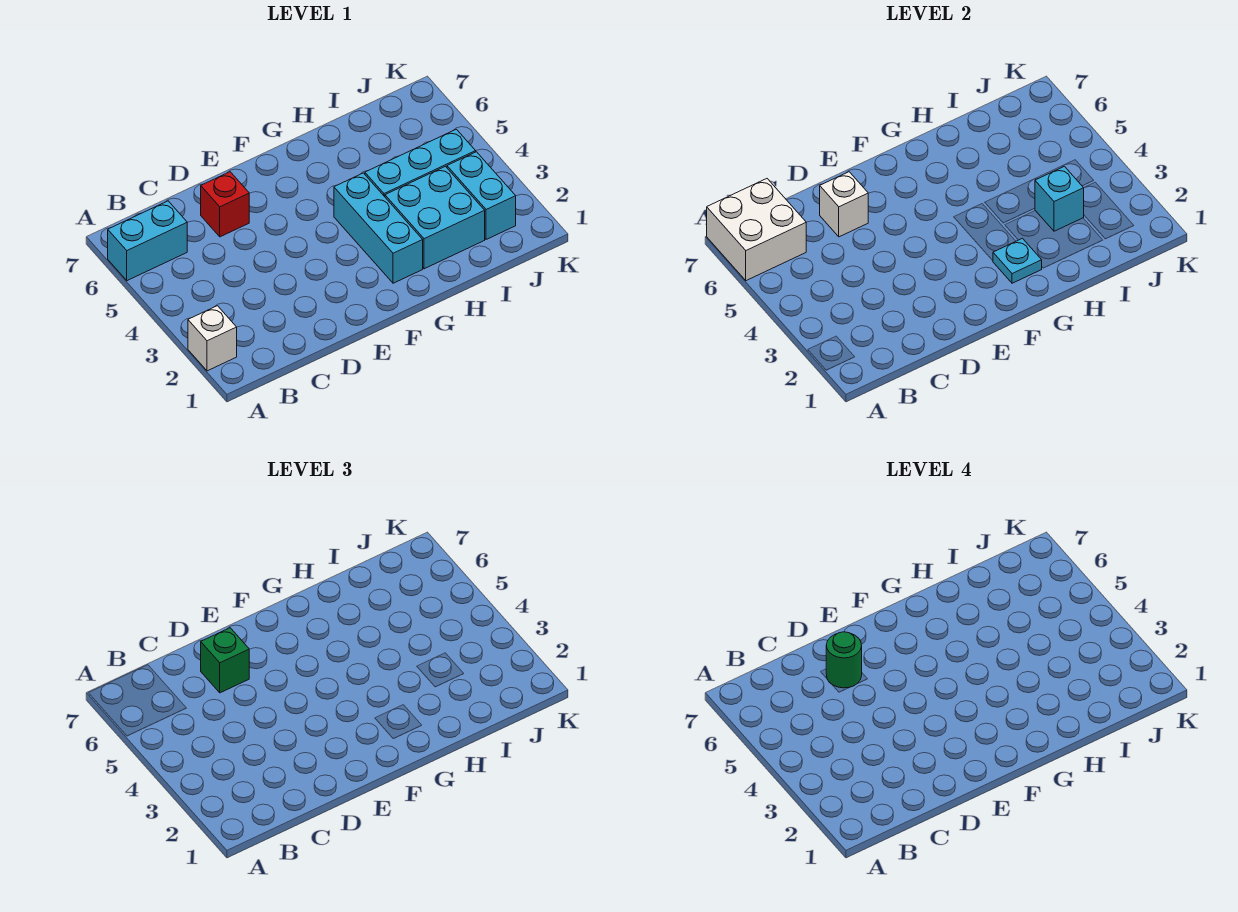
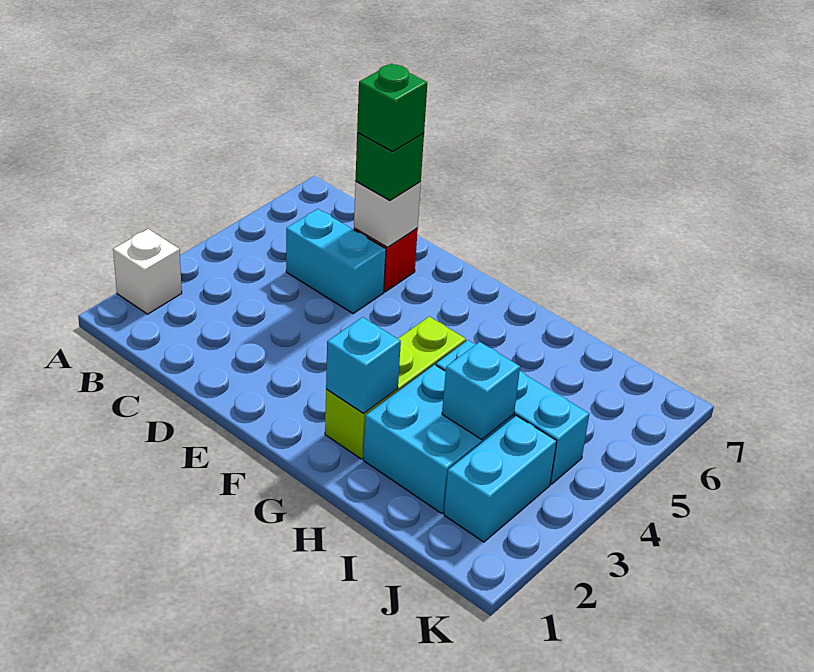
cyan brick A6:B6 level 1 -> cyan brick C5:D5 level 1
white brick A6:B7 level 2 -> none
green round brick D6 level 4 -> green brick D6 level 4
cyan brick G2:G4 level 1 -> lime brick G2:G4 level 1
cyan plate G2 level 2 -> cyan brick G2 level 2

